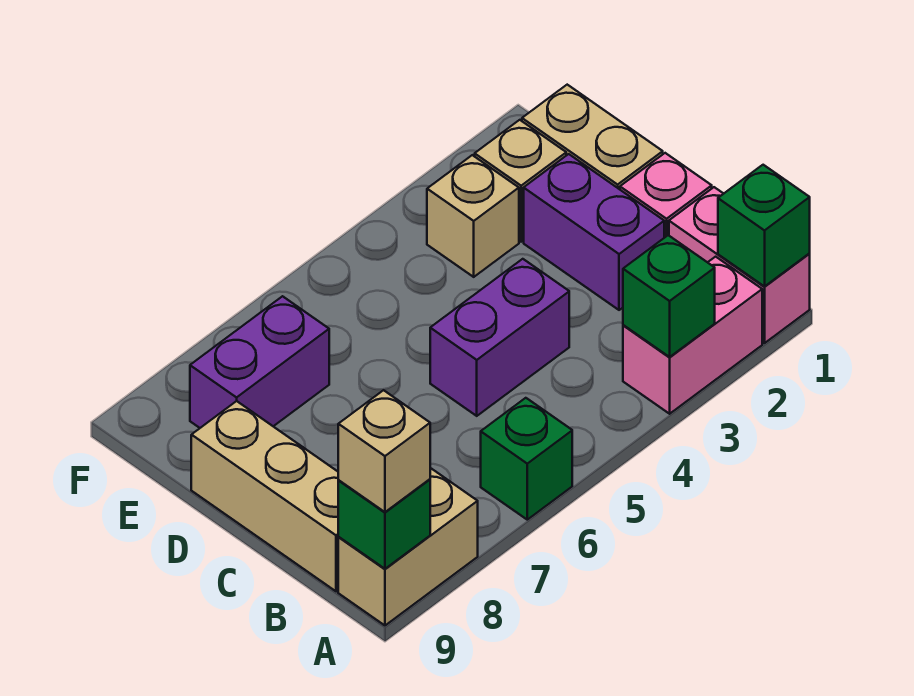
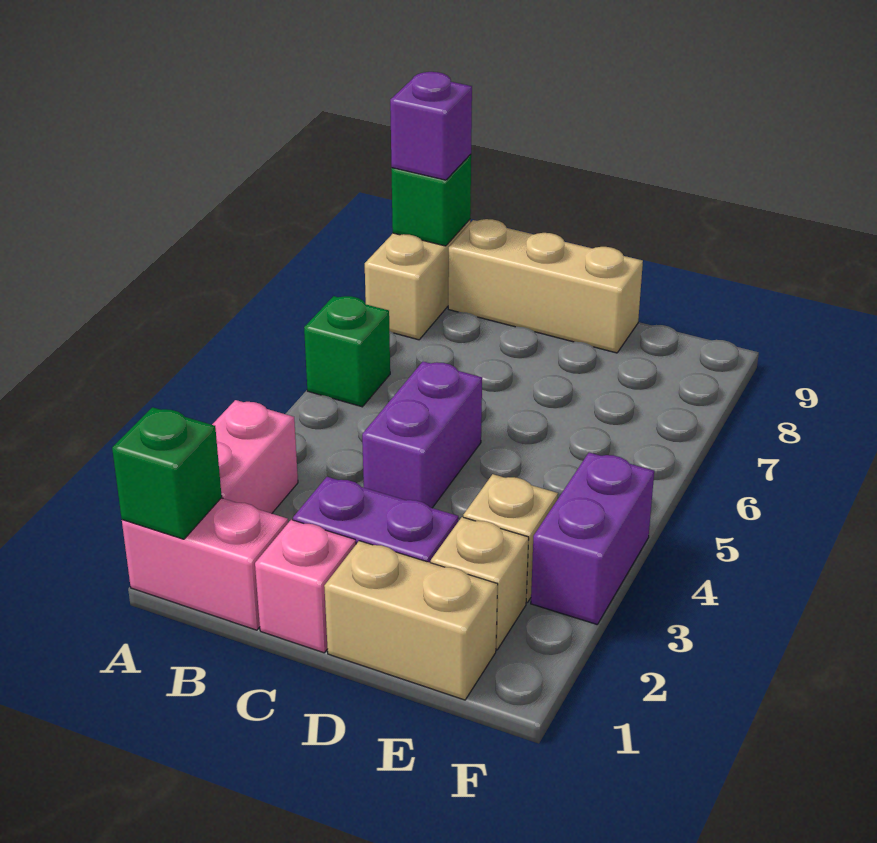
green brick A3 level 2 -> none
tan brick A9 level 3 -> purple brick A9 level 3
purple brick E7:E8 level 1 -> purple brick F3:F4 level 1

